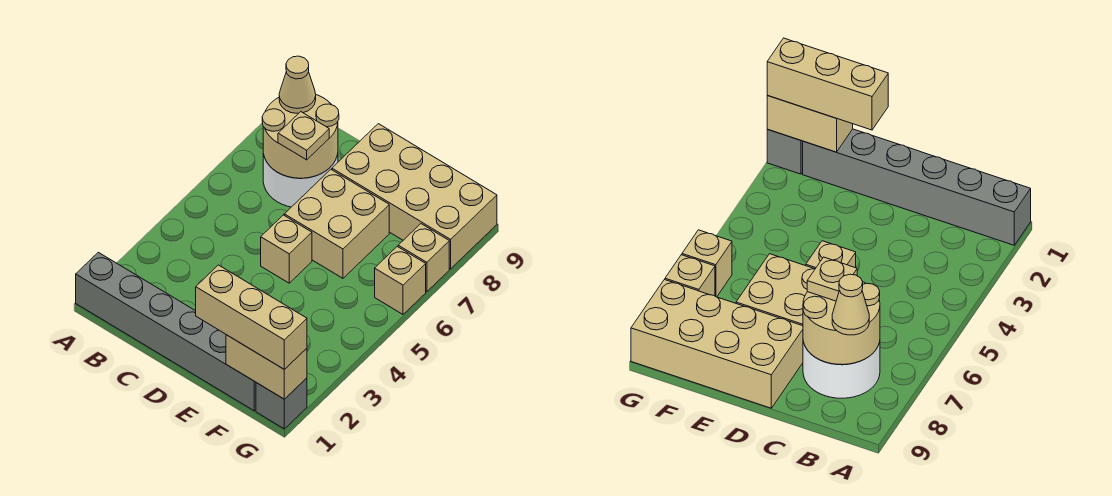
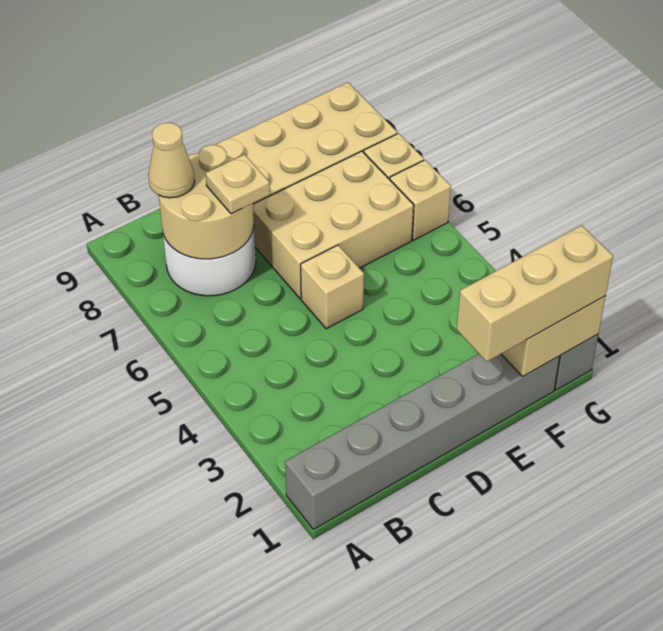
tan brick D6:E7 level 1 -> tan brick D6:F7 level 1

